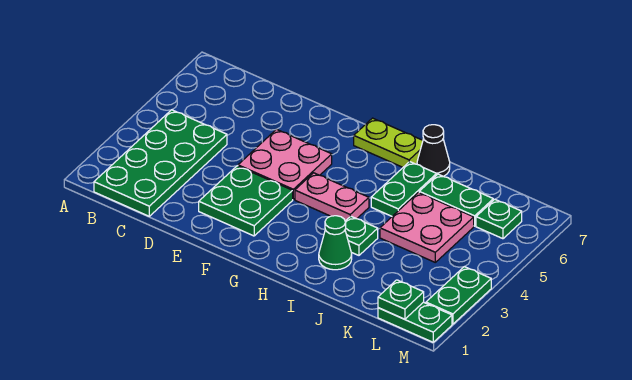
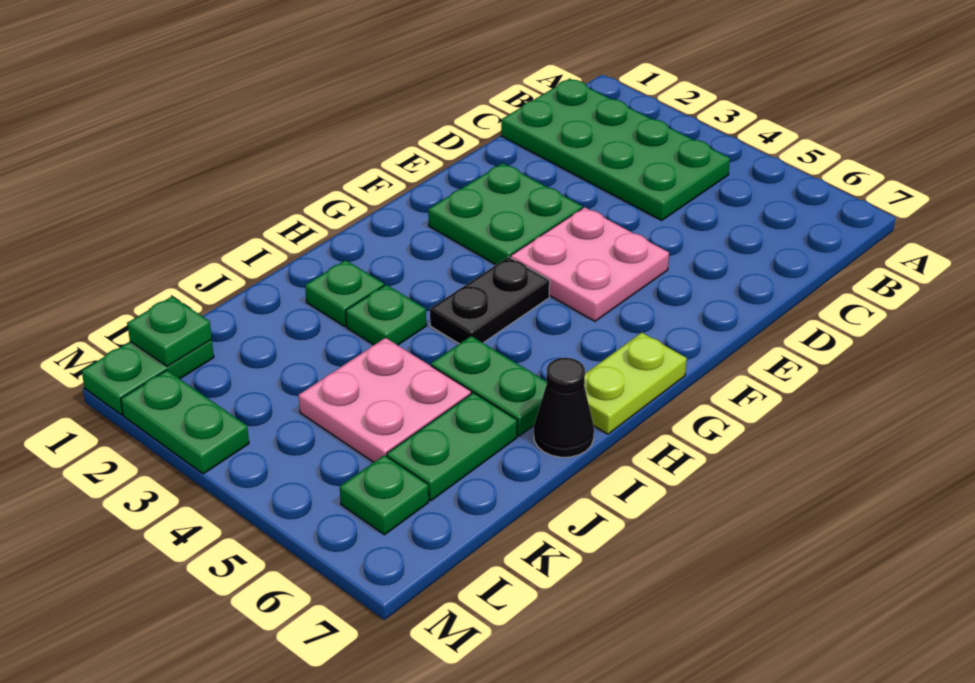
pink plate G4:H4 level 1 -> black plate G4:H4 level 1
green cone I2 level 1 -> green plate I2 level 1

